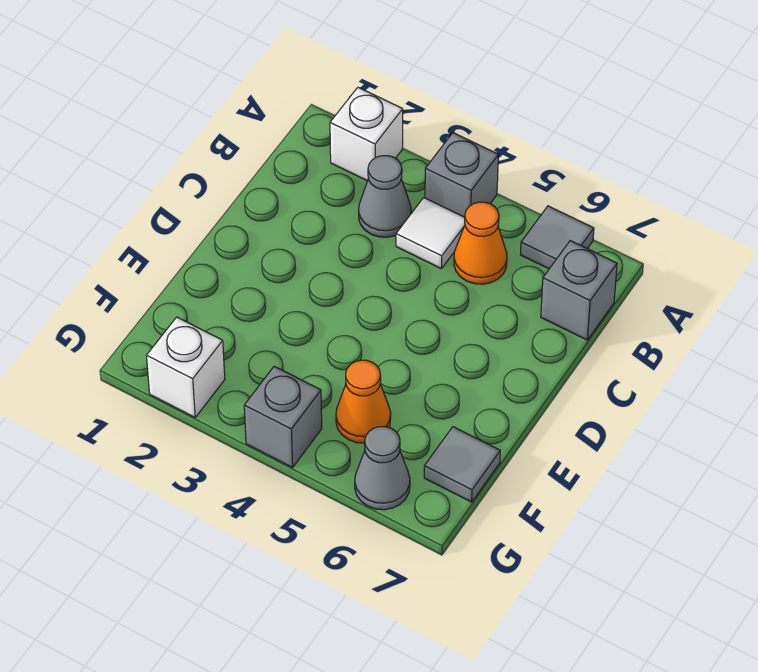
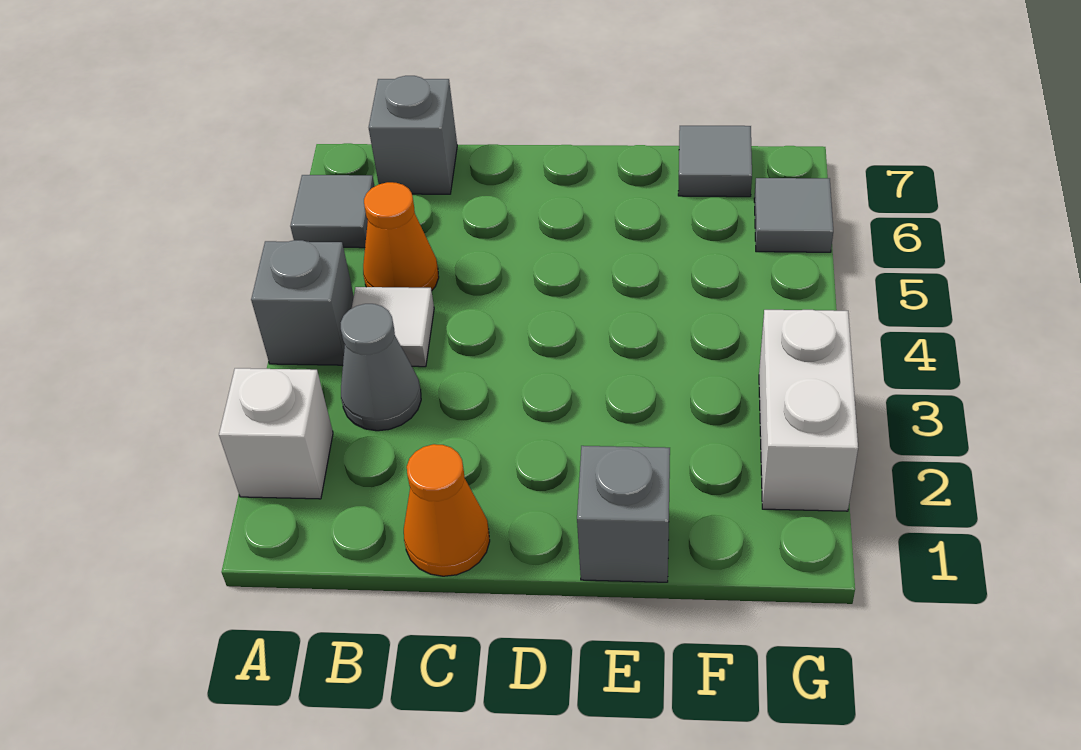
orange cone F5 level 1 -> orange cone C1 level 1
white brick G2 level 1 -> white brick G2:G3 level 1
grey brick G4 level 1 -> grey brick E1 level 1
grey cone G6 level 1 -> grey tile G6 level 1

